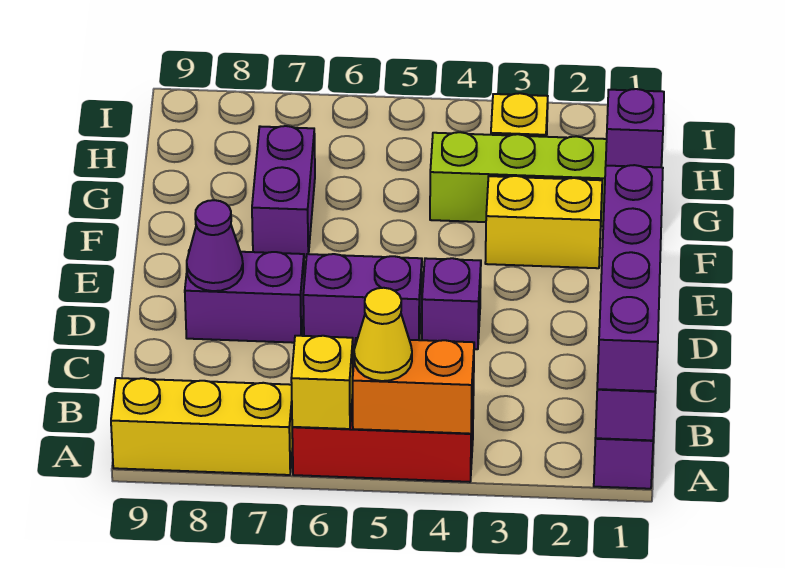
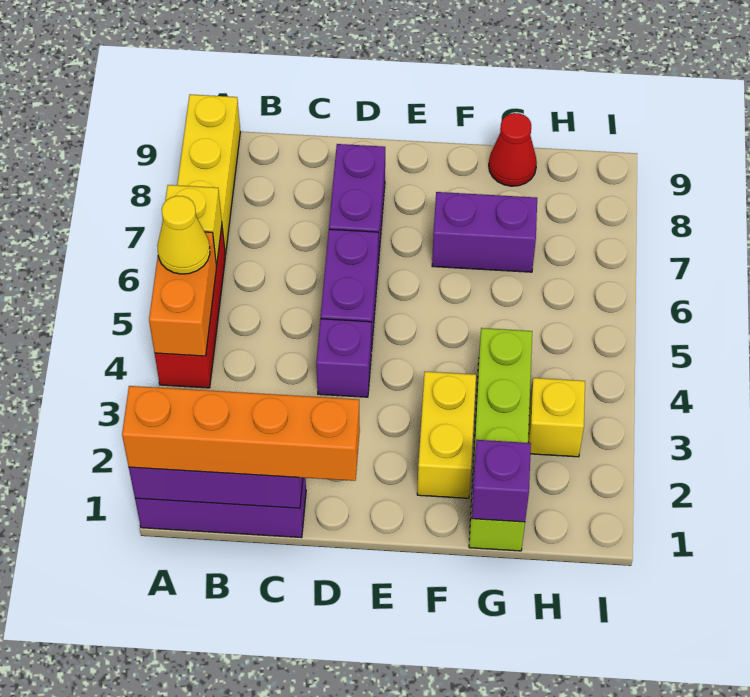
purple brick A1:D1 level 3 -> orange brick A1:D1 level 3
purple cone D8 level 2 -> none
none -> red cone G9 level 1

